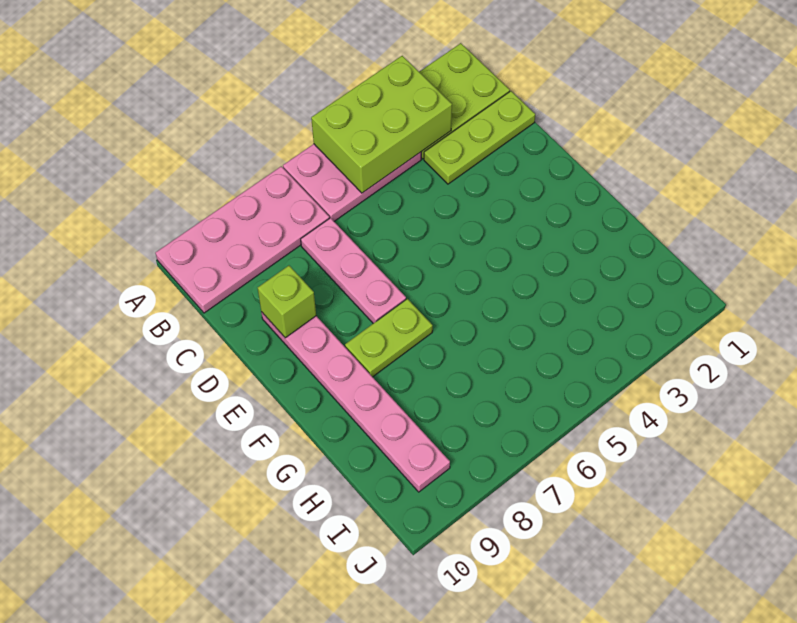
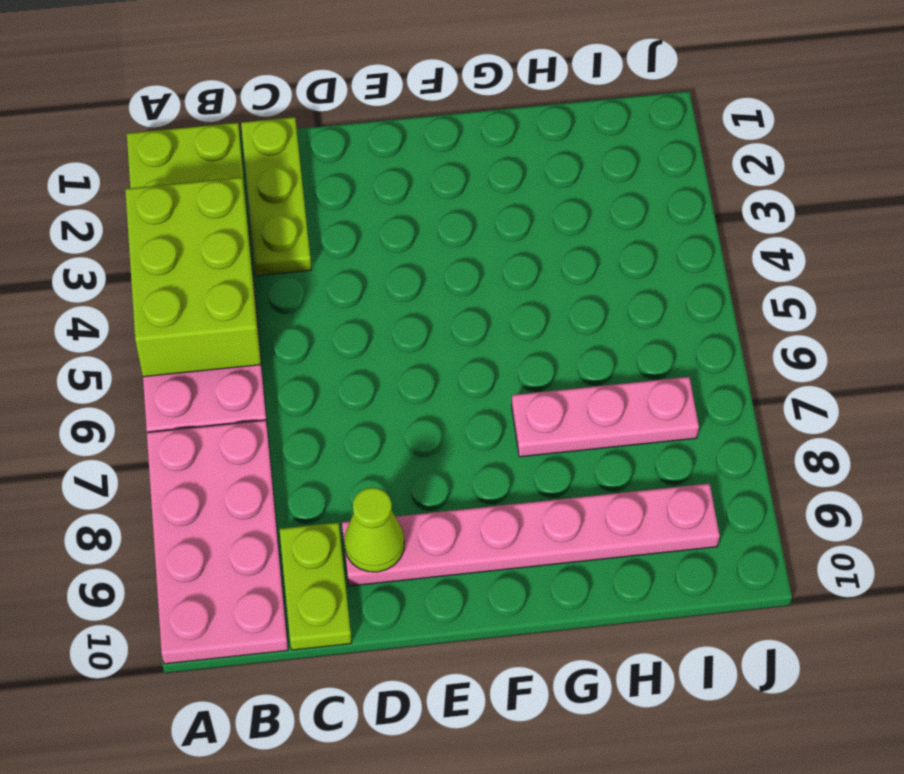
pink plate C7:E7 level 1 -> pink plate G7:I7 level 1
lime brick D9 level 2 -> lime cone D9 level 2
lime plate F7:F8 level 1 -> lime plate C9:C10 level 1

